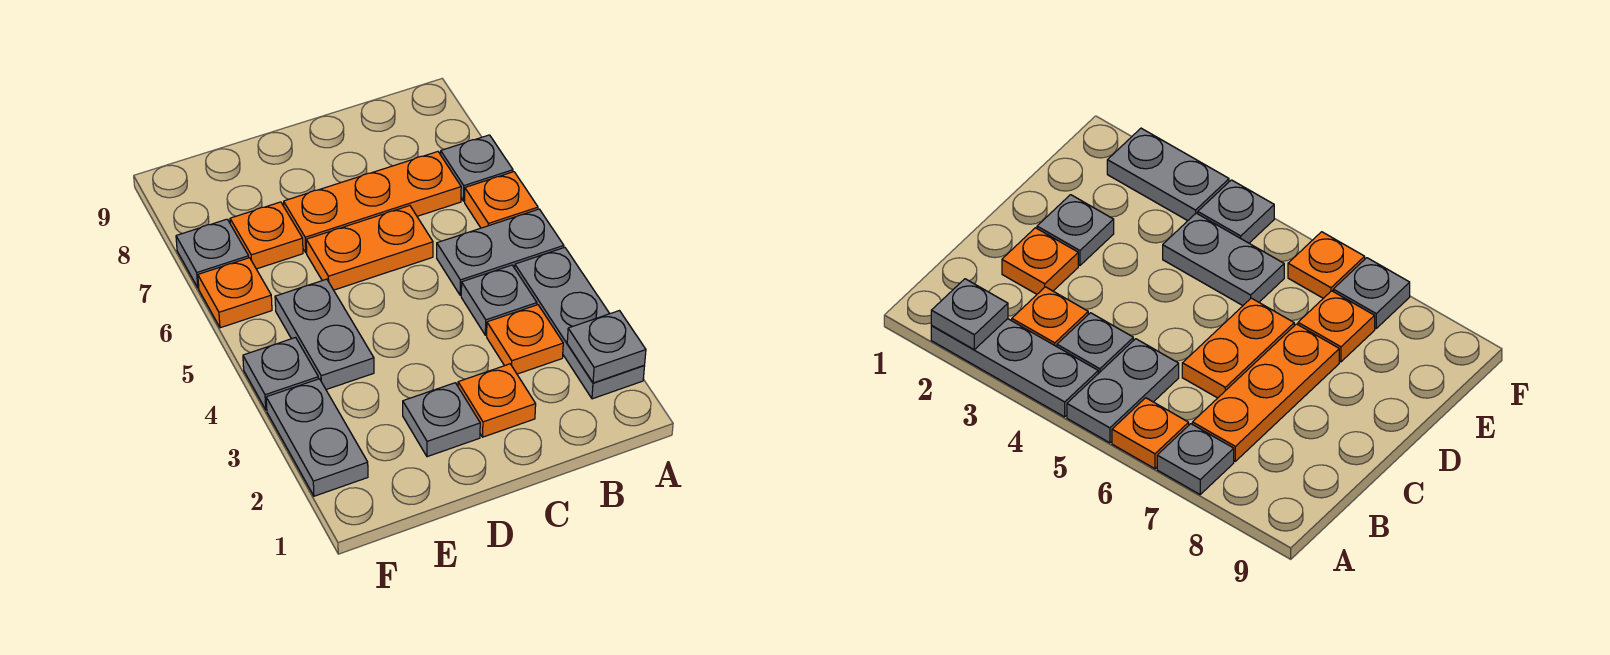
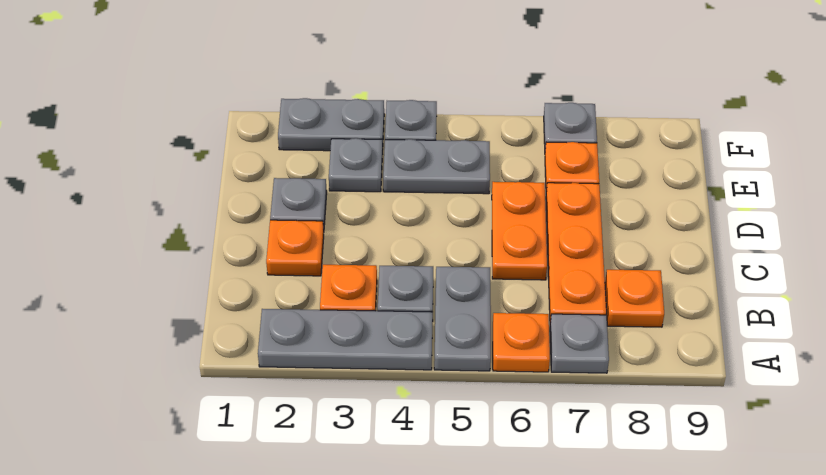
grey plate A2 level 2 -> grey plate E3 level 1
orange plate F6 level 1 -> orange plate B8 level 1

